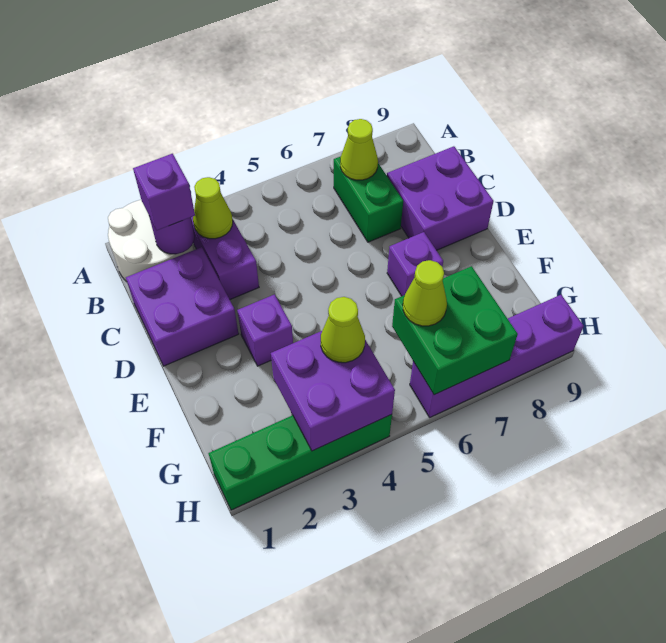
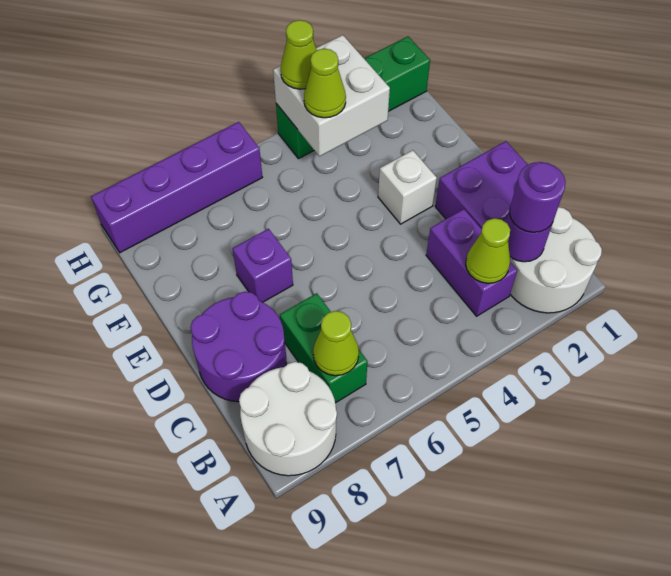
none -> white round brick A8:B9 level 1
purple brick B2 level 3 -> purple round brick B2 level 3
purple brick C8:D9 level 1 -> purple round brick C8:D9 level 1
purple brick E3 level 1 -> white brick E3 level 1
purple brick G3:H4 level 2 -> white brick G3:H4 level 2
green brick G6:H7 level 2 -> none
lime cone G6 level 3 -> lime cone H4 level 3

